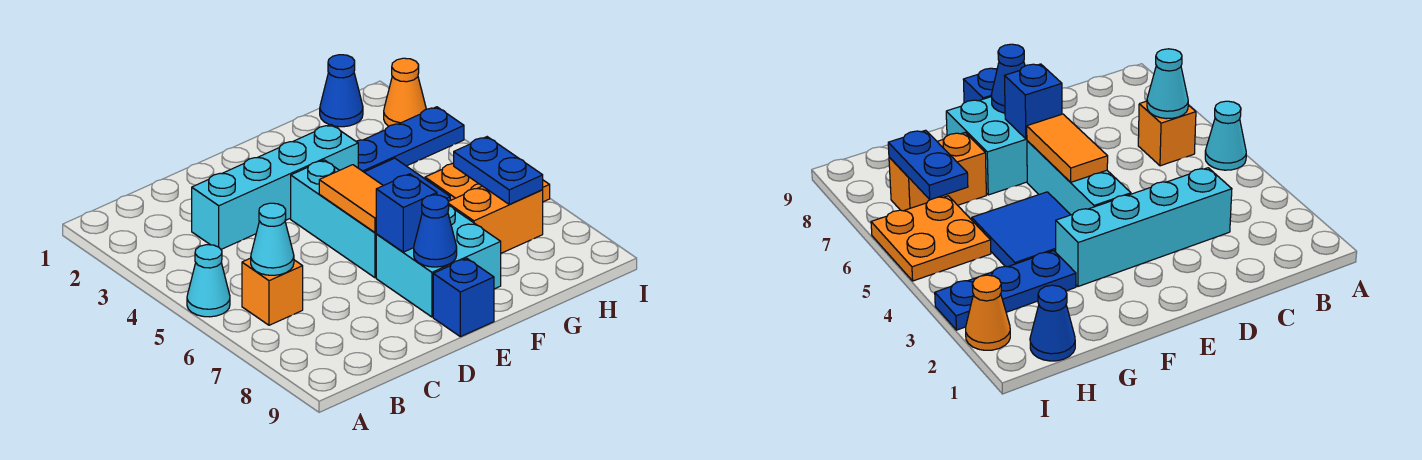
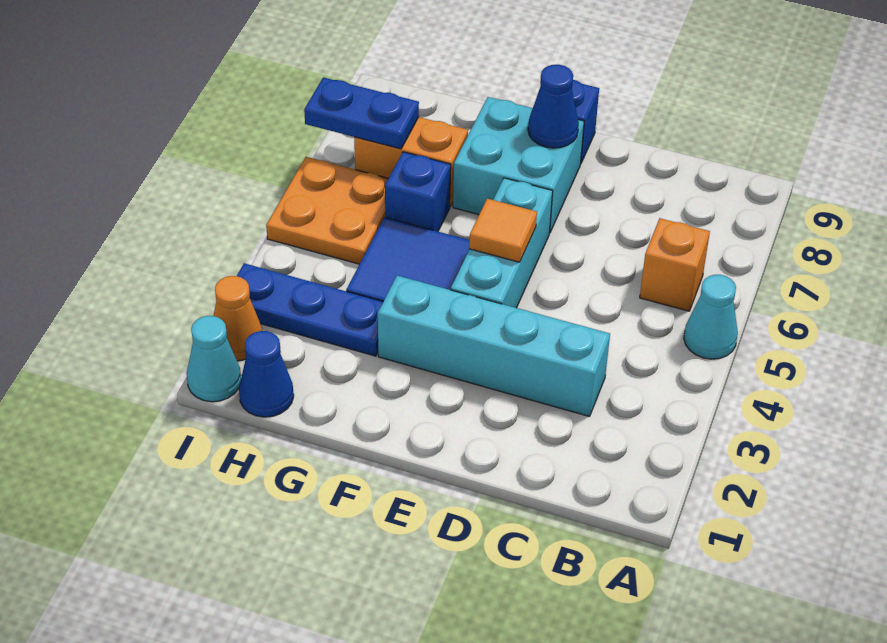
cyan cone B6 level 2 -> cyan cone I1 level 1
orange tile E5:E6 level 2 -> orange tile E5 level 2
blue brick E7 level 2 -> blue brick G6 level 1
blue plate H6:H7 level 2 -> blue plate H7:I7 level 2

